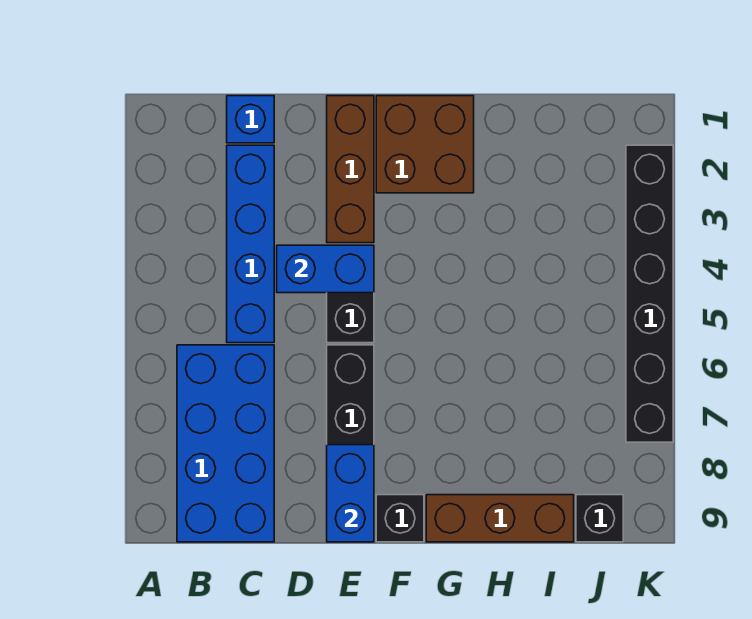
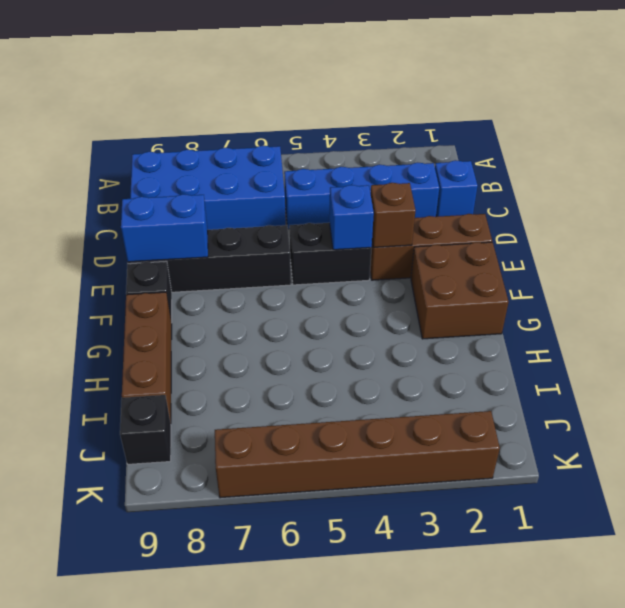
blue brick D4:E4 level 2 -> blue brick E4 level 2
none -> brown brick E3 level 2
black brick K2:K7 level 1 -> brown brick K2:K7 level 1

